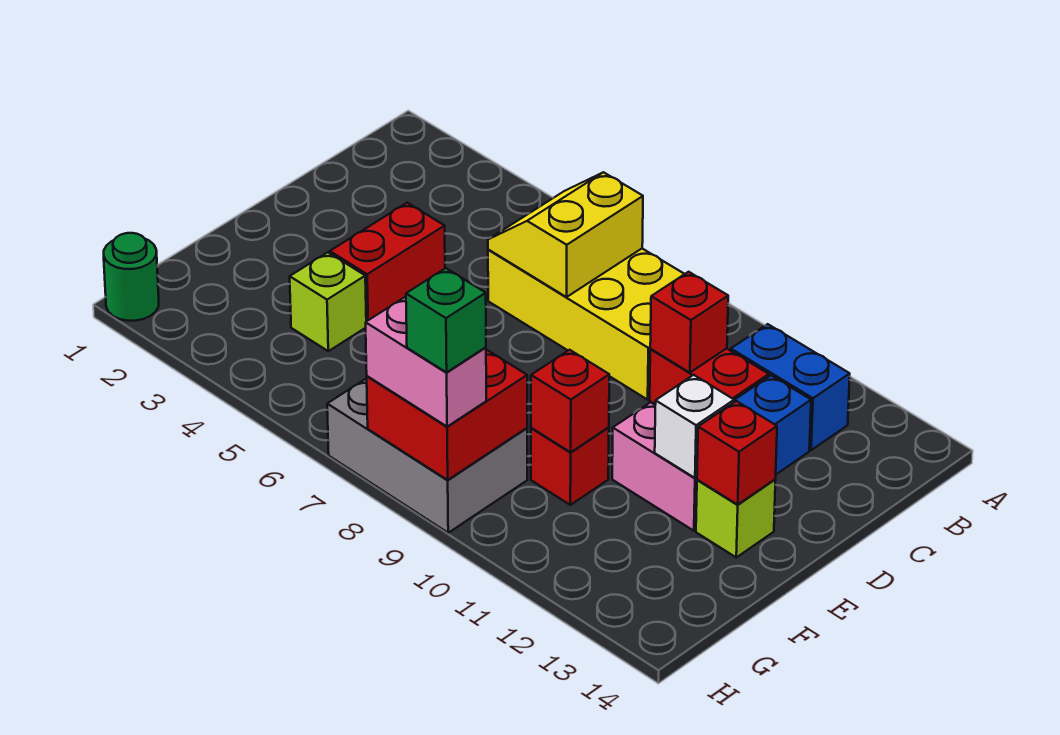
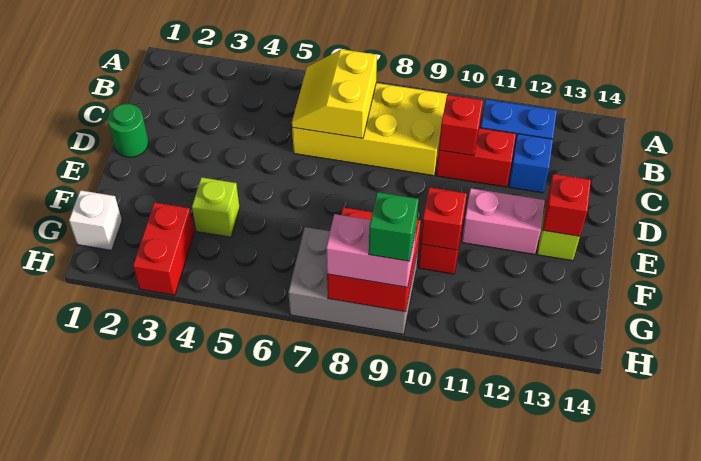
red brick D4:E4 level 1 -> red brick G3:H3 level 1
white brick E12 level 2 -> white brick G1 level 1
green round brick H1 level 1 -> green round brick D1 level 1

